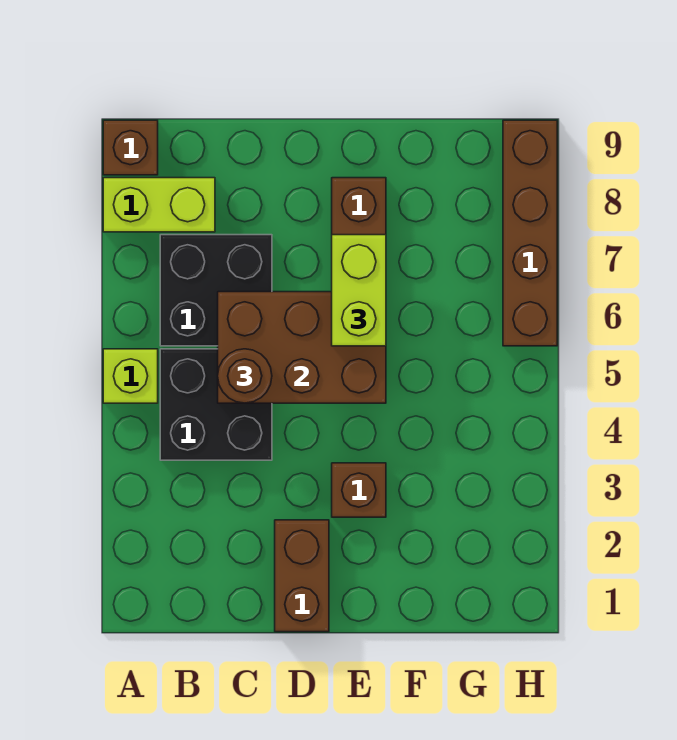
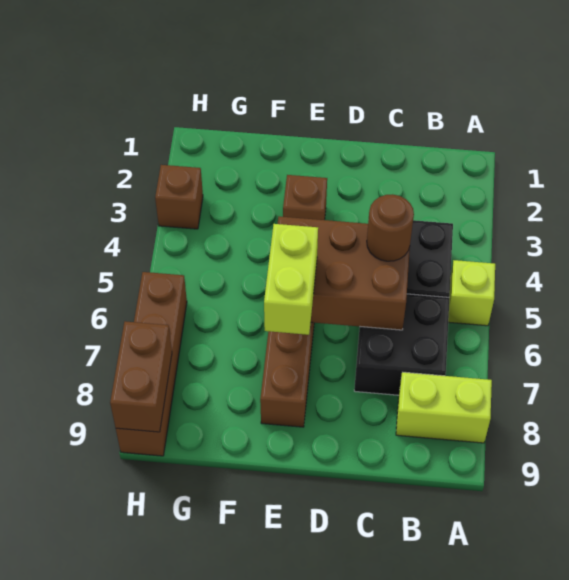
brown brick A9 level 1 -> brown brick H3 level 1
brown brick D1:D2 level 1 -> brown brick H8:H9 level 2

